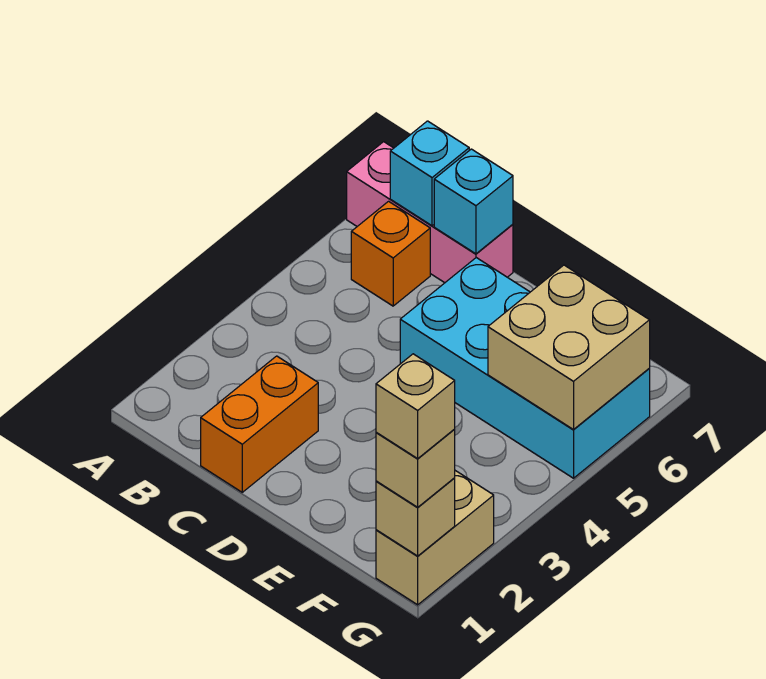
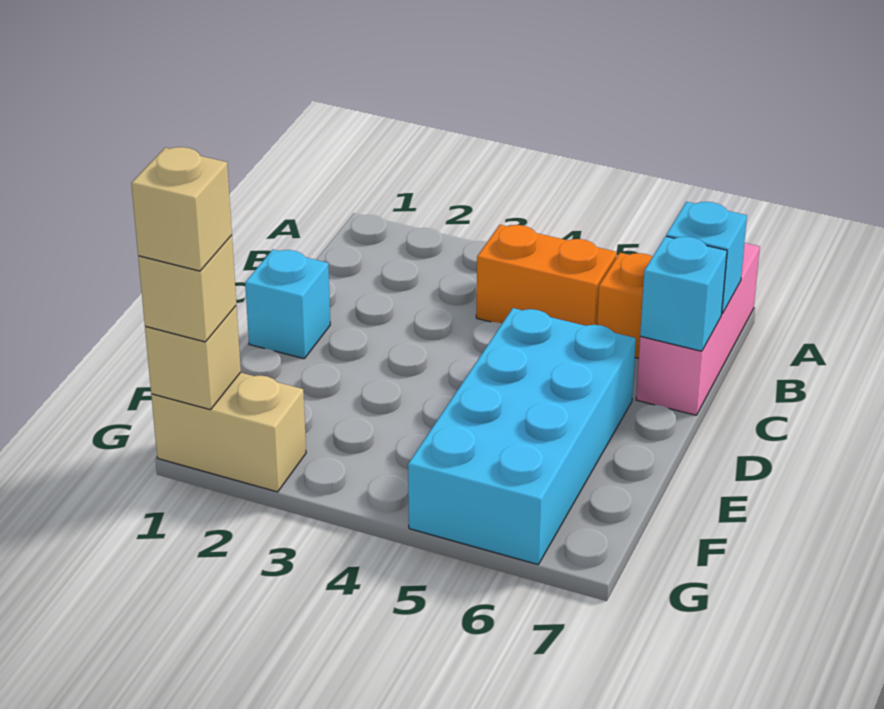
orange brick C1:C2 level 1 -> orange brick B4:B5 level 1
none -> cyan brick D1 level 1
tan brick F5:G6 level 2 -> none

